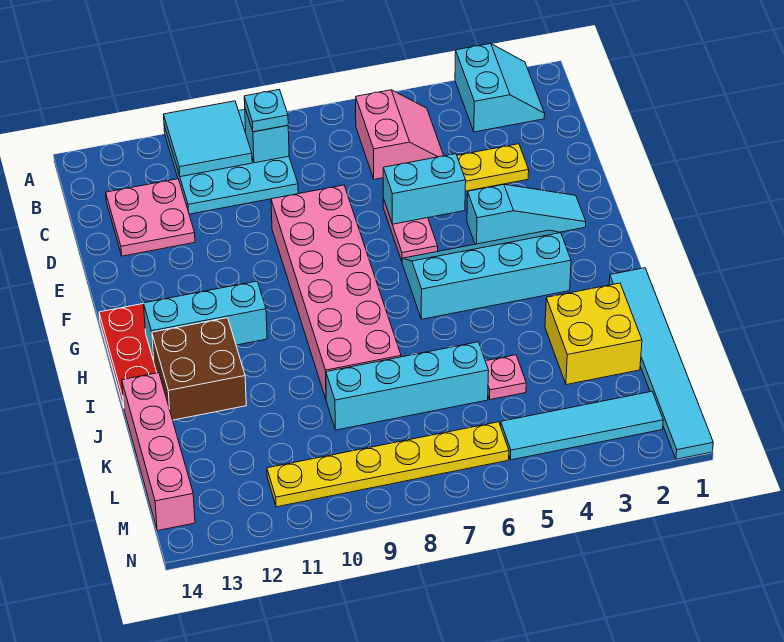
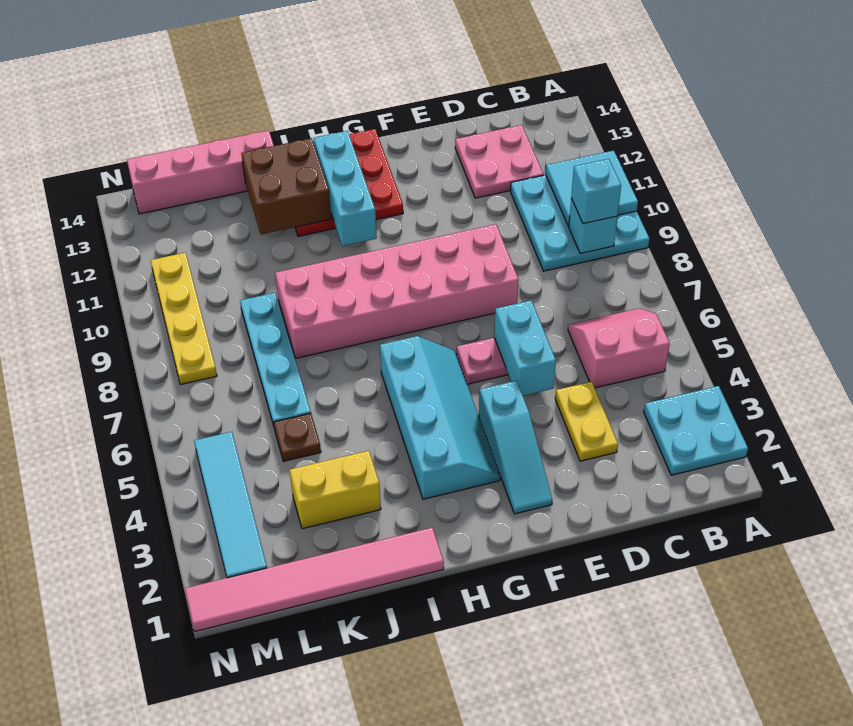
cyan slope A2:B3 level 1 top 3 -> cyan plate A2:B3 level 1
pink slope B5:C6 level 1 top 6 -> pink slope B5:C6 level 1 top 5
cyan plate B9 level 3 -> cyan brick B9 level 3
cyan tile I1:N1 level 1 -> pink tile I1:N1 level 1
yellow brick J2:K3 level 1 -> yellow brick J3:K3 level 1
pink plate K5 level 1 -> brown plate K5 level 1
cyan brick K6:K9 level 1 -> cyan plate K6:K9 level 1
yellow plate M6:M11 level 1 -> yellow plate M8:M11 level 1

